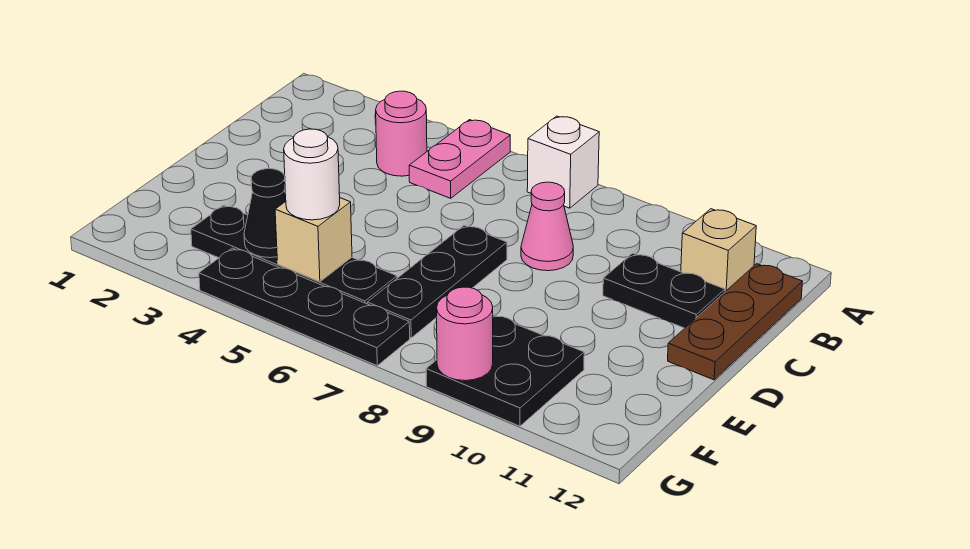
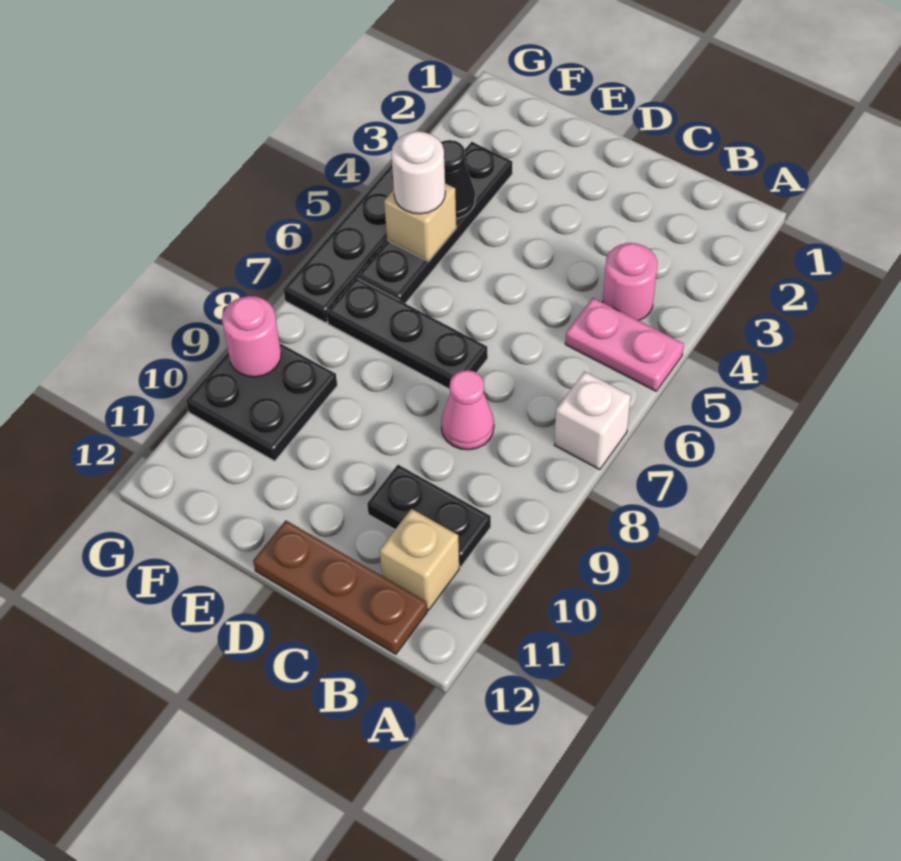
black plate C10:C11 level 1 -> black plate B10:C10 level 1

